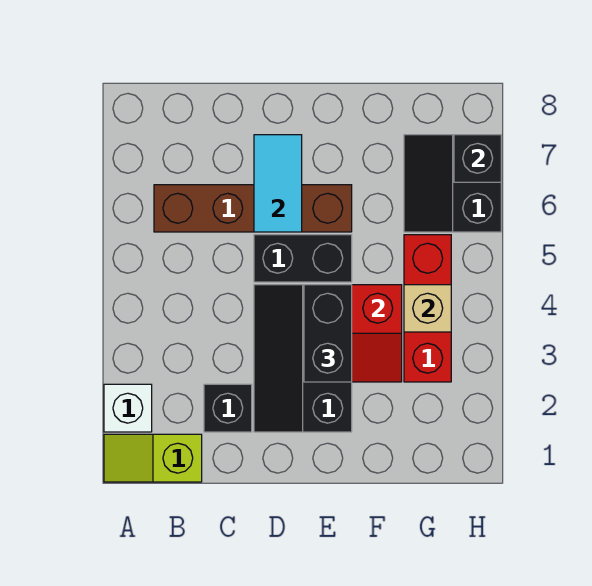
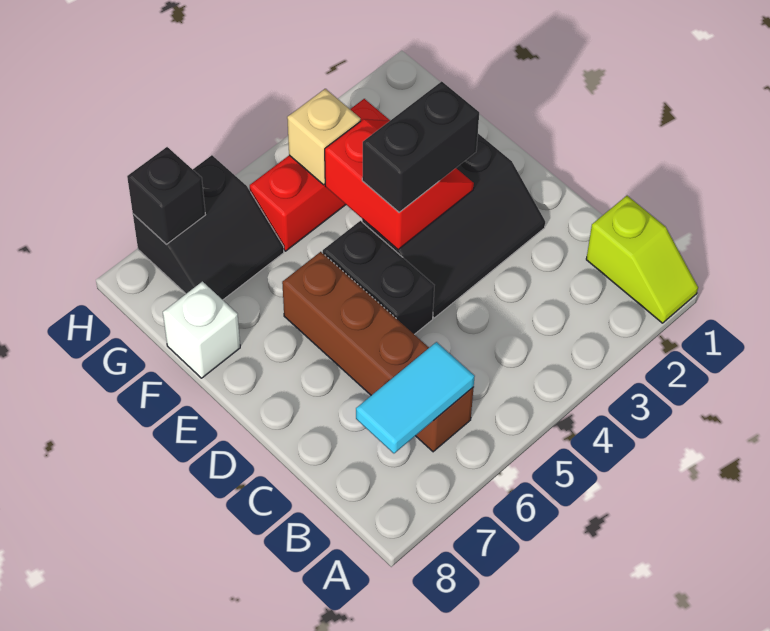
white brick A2 level 1 -> white brick F8 level 1
black brick C2 level 1 -> none
cyan tile D6:D7 level 2 -> cyan tile B6:B7 level 2

